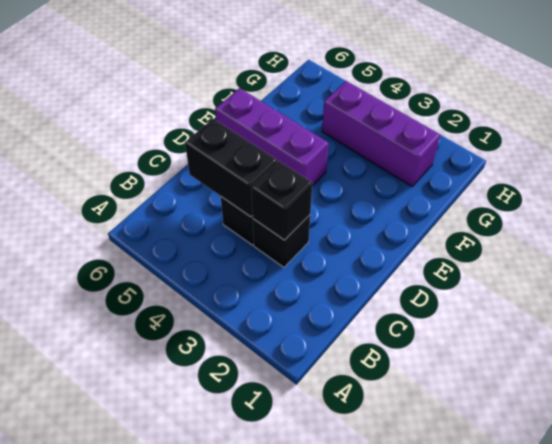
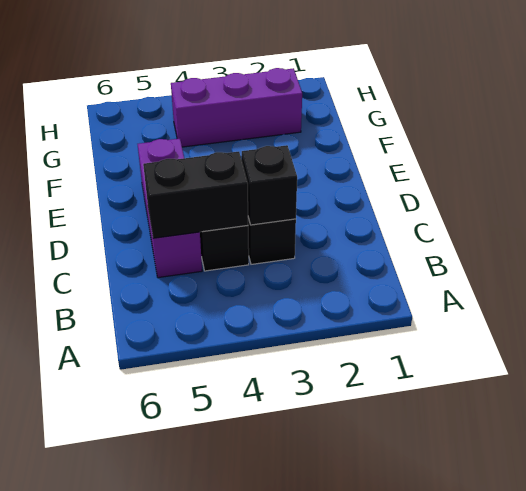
purple brick E4:E6 level 1 -> purple brick C5:E5 level 1

